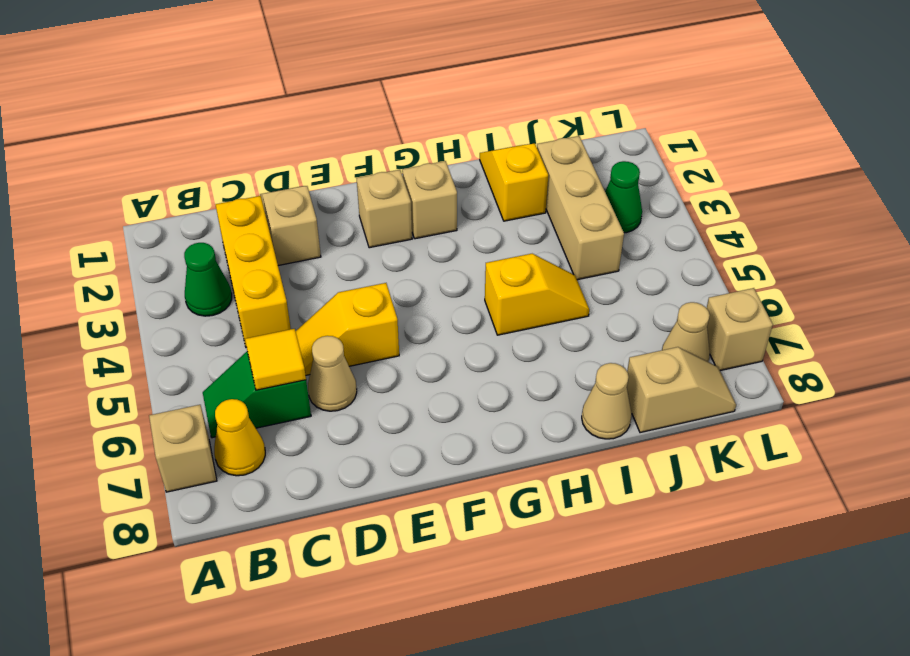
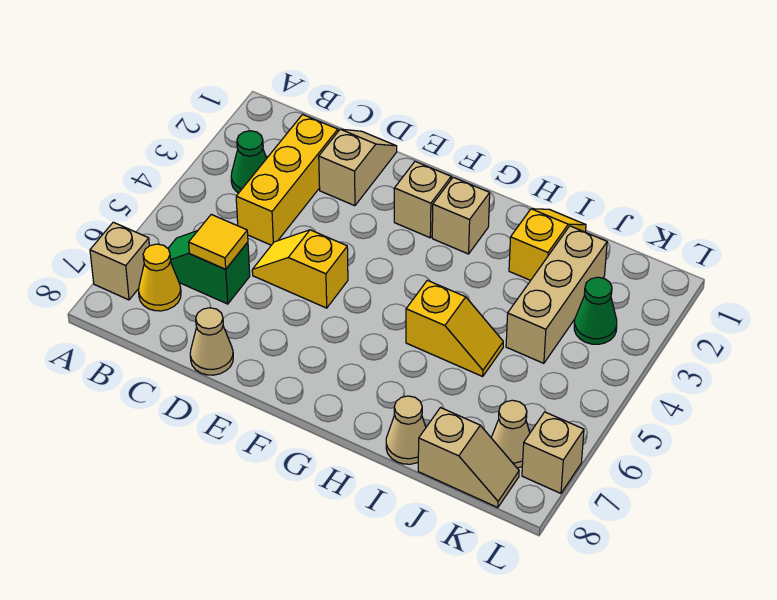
tan cone D6 level 1 -> tan cone D8 level 1

